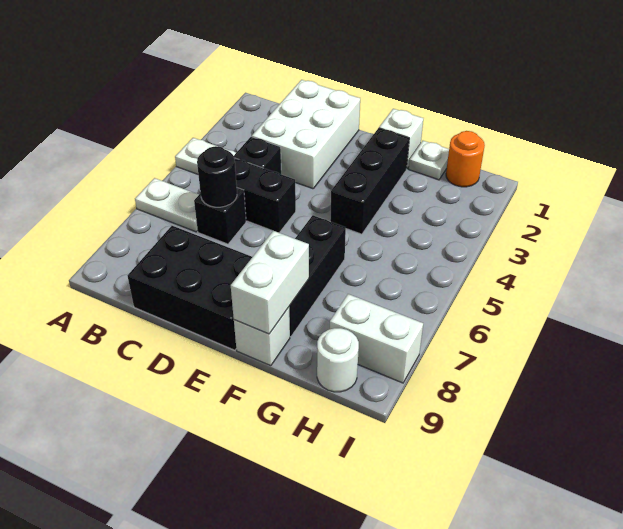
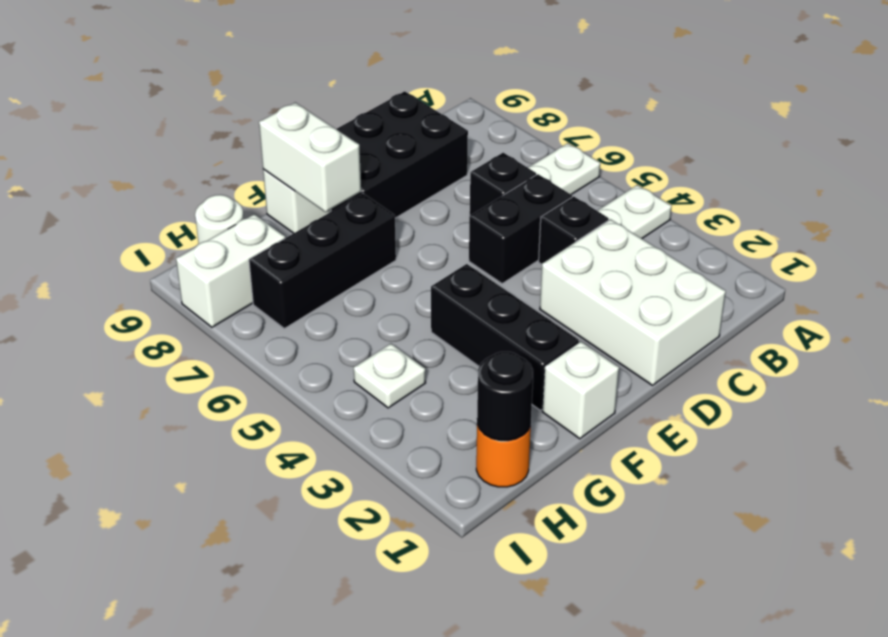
black round brick C6 level 2 -> black round brick H1 level 2
black brick F6:F8 level 1 -> black brick F7:H7 level 1
white plate G1 level 1 -> white plate H4 level 1

